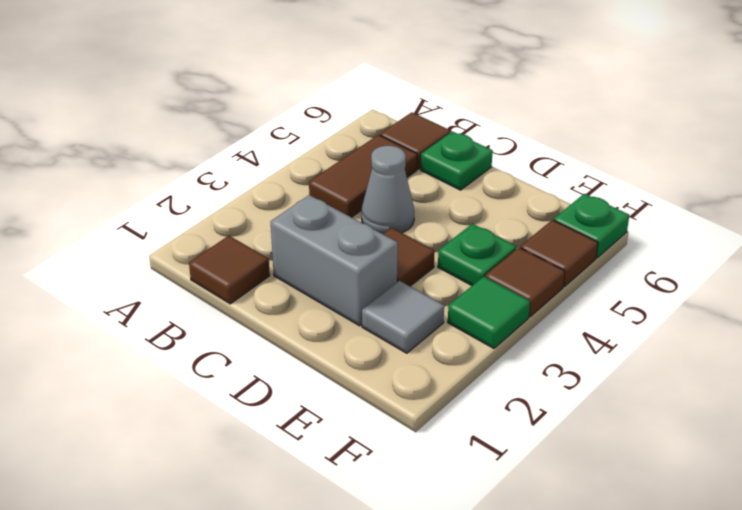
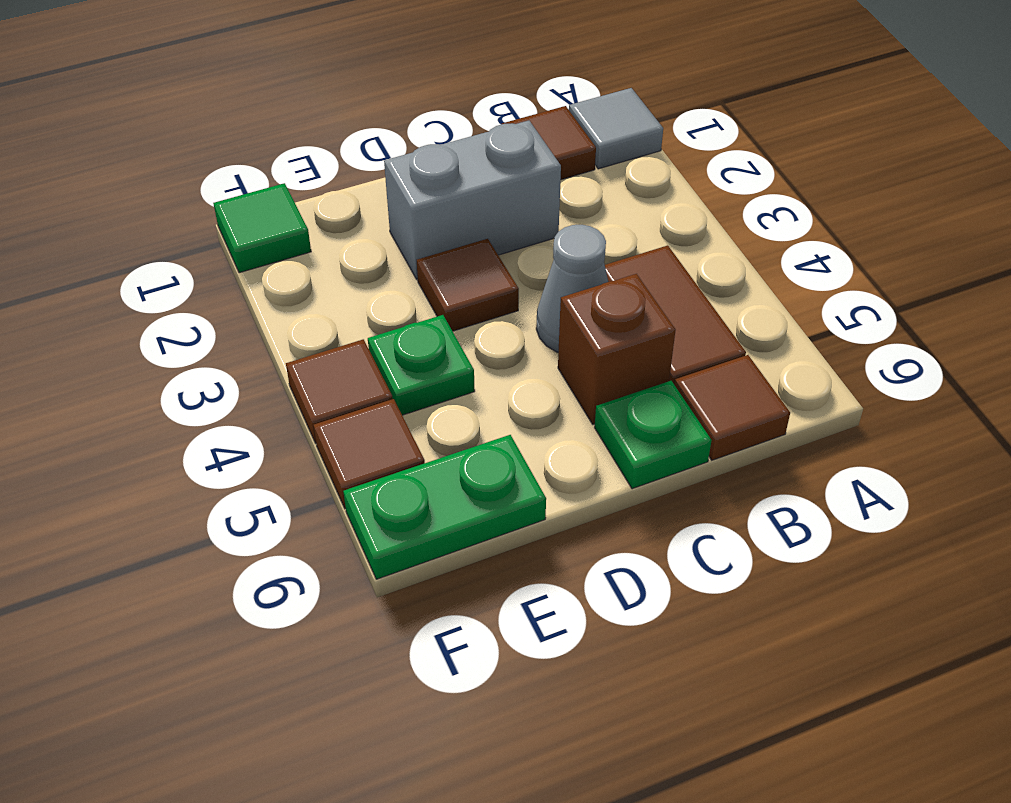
none -> brown brick C5 level 1
grey tile E2 level 1 -> grey tile A1 level 1
green tile F3 level 1 -> green tile F1 level 1
green plate F6 level 1 -> green plate E6:F6 level 1

